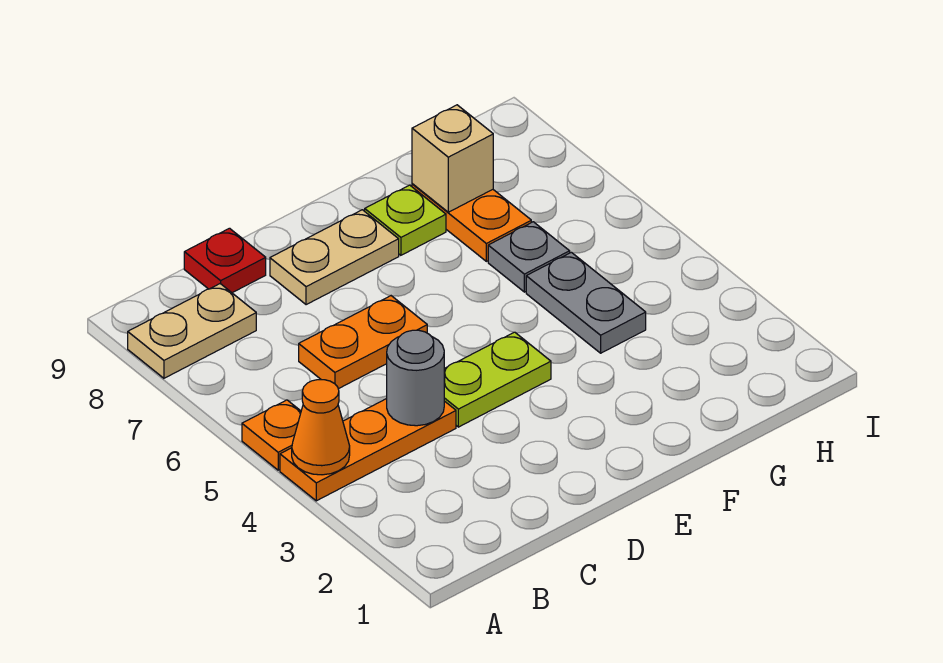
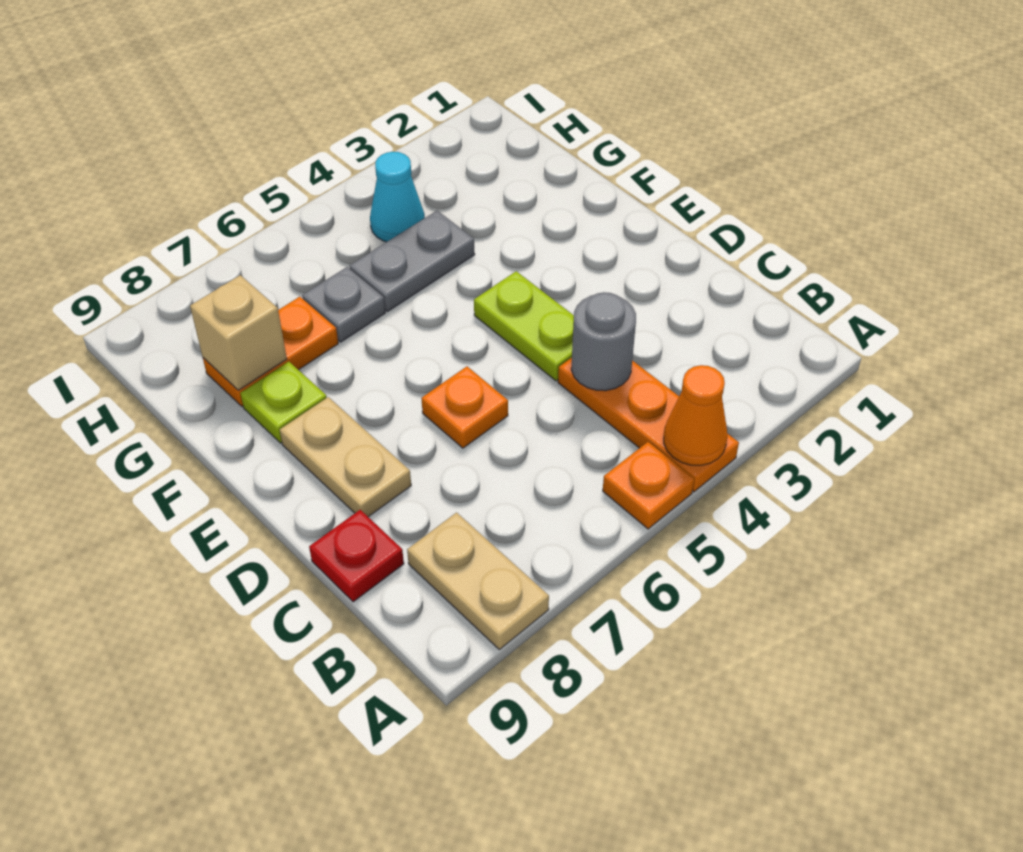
orange plate C6:D6 level 1 -> orange plate D6 level 1
none -> cyan cone H4 level 1

